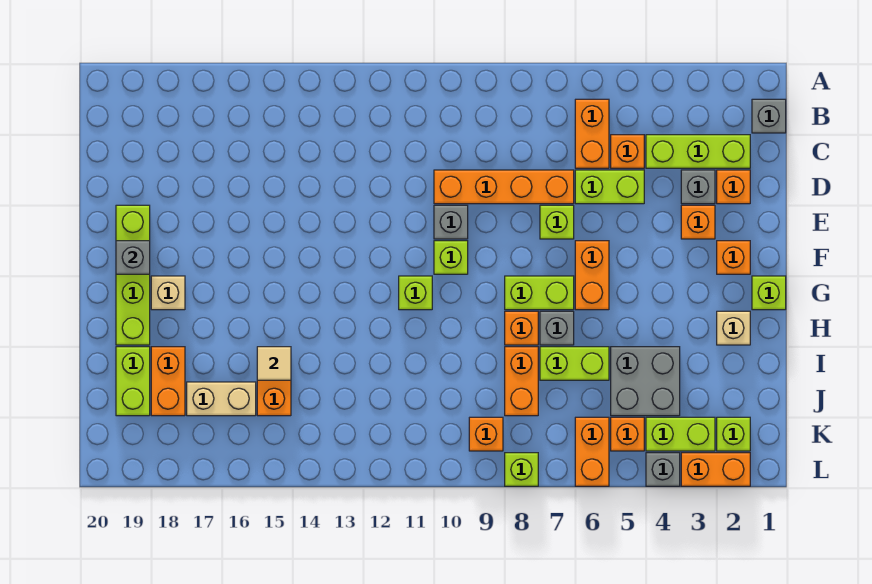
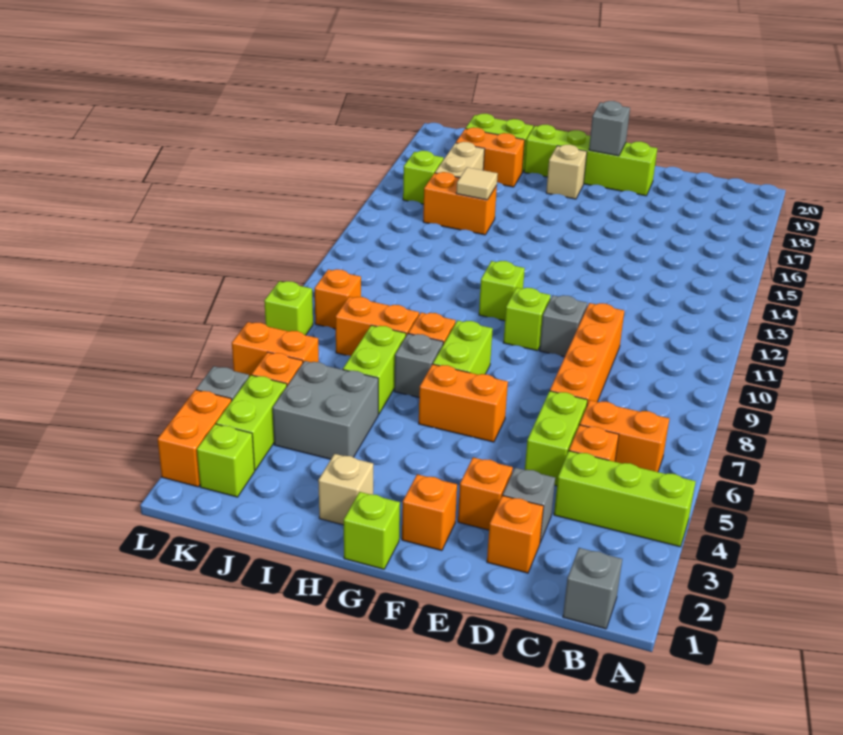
lime brick C2:C4 level 1 -> lime brick A4:C4 level 1
lime brick E7 level 1 -> lime brick K16 level 1

